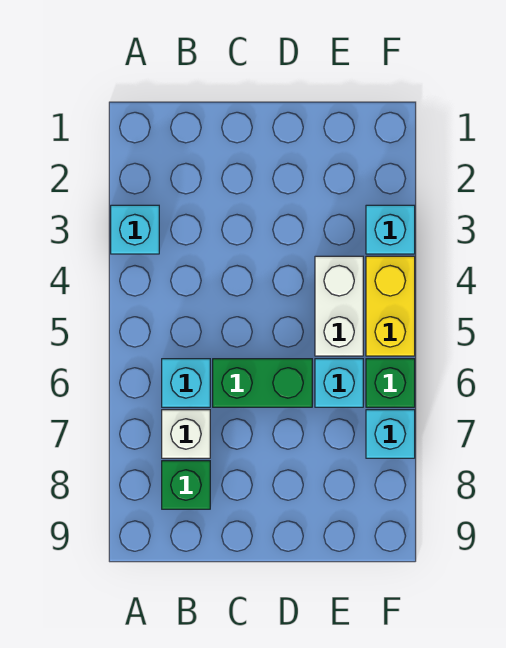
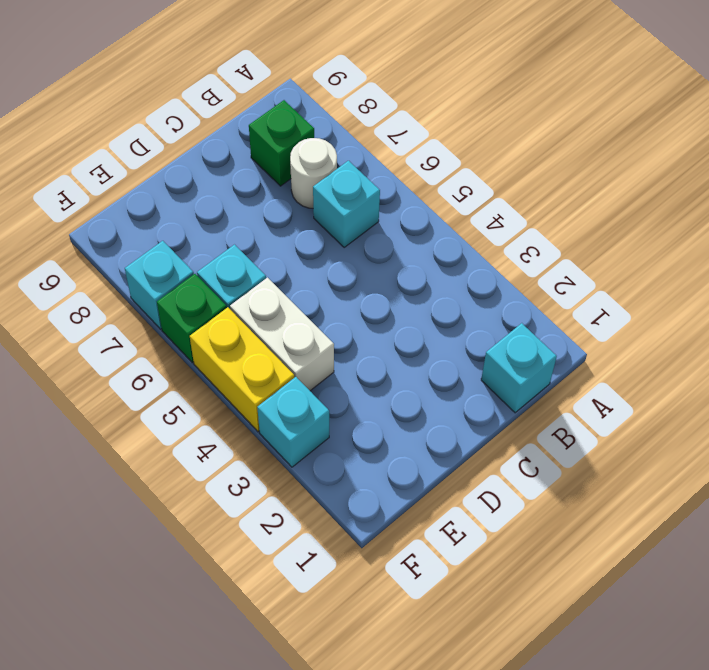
cyan brick A3 level 1 -> cyan brick B1 level 1
white brick B7 level 1 -> white round brick B7 level 1
green brick C6:D6 level 1 -> none

